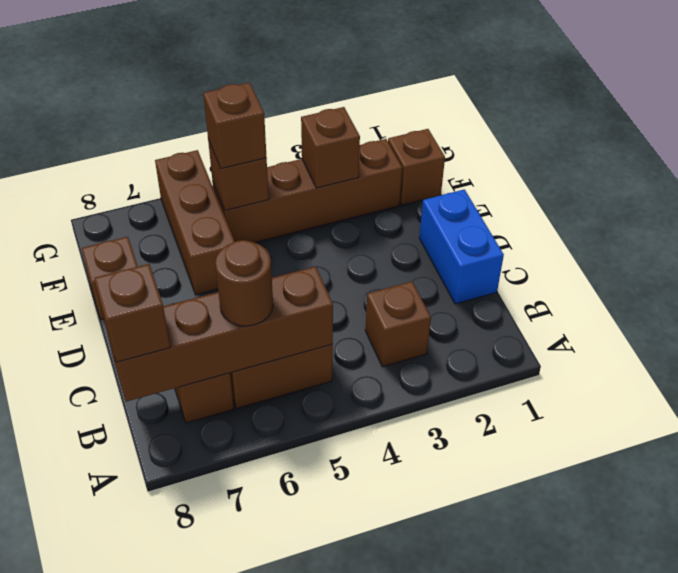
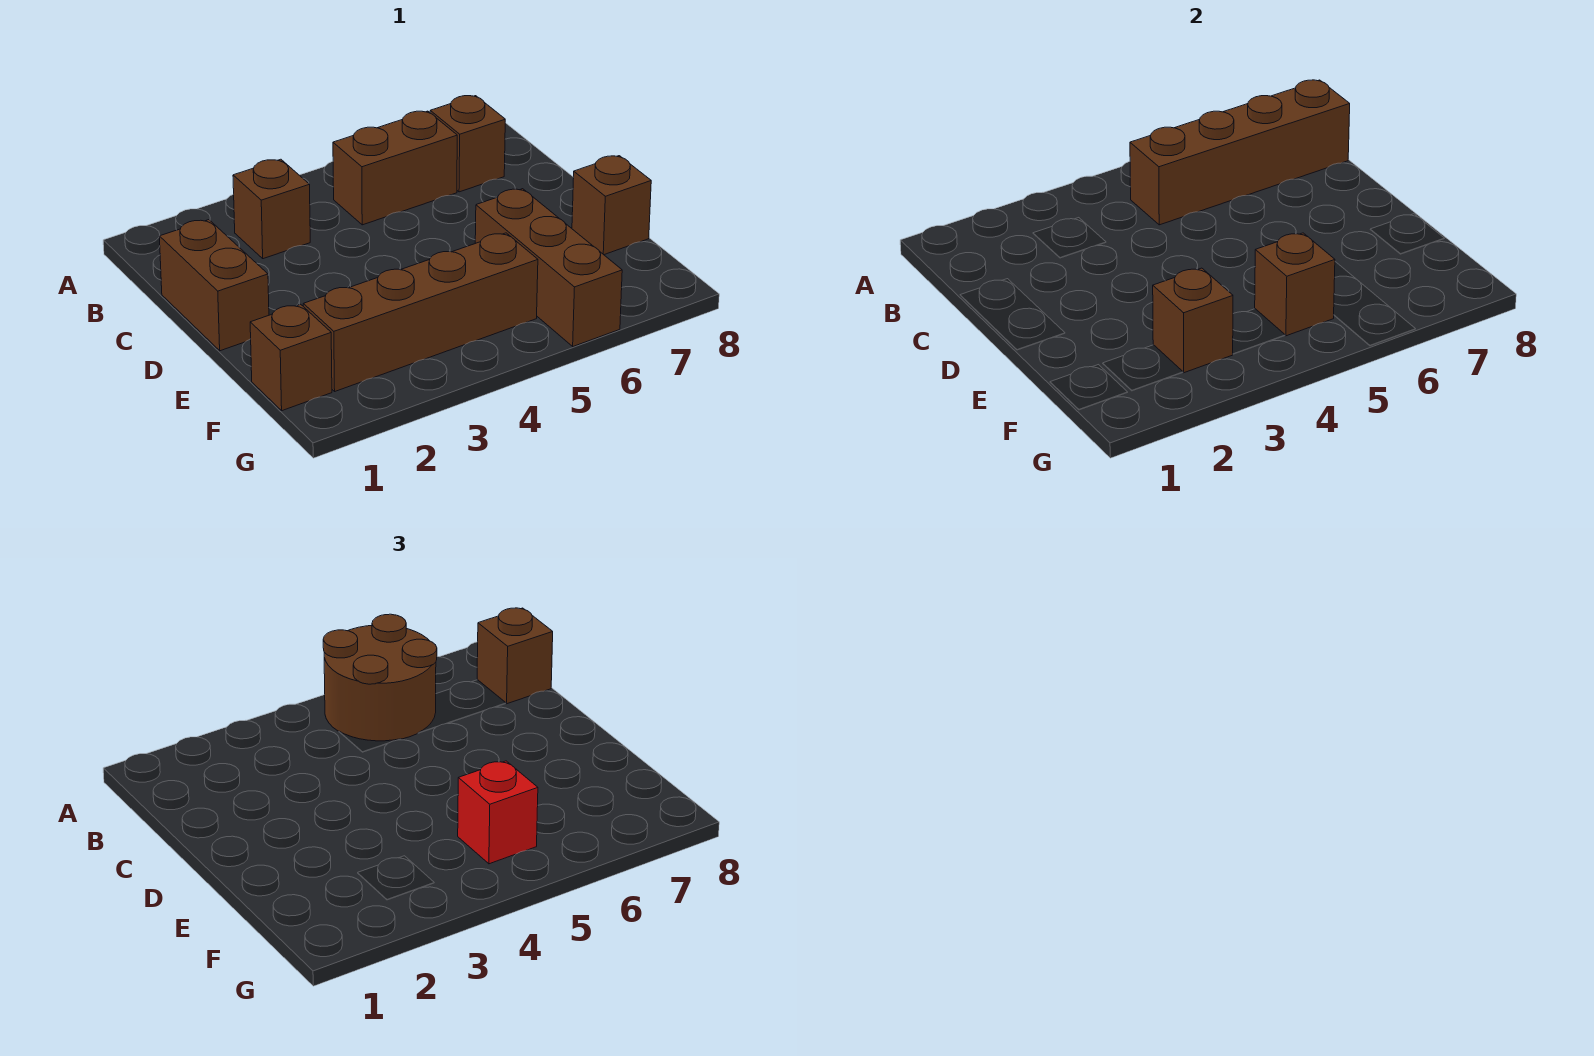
brown round brick B6 level 3 -> brown round brick A5:B6 level 3
blue brick C1:D1 level 1 -> brown brick C1:D1 level 1
brown brick F5 level 3 -> red brick F5 level 3

